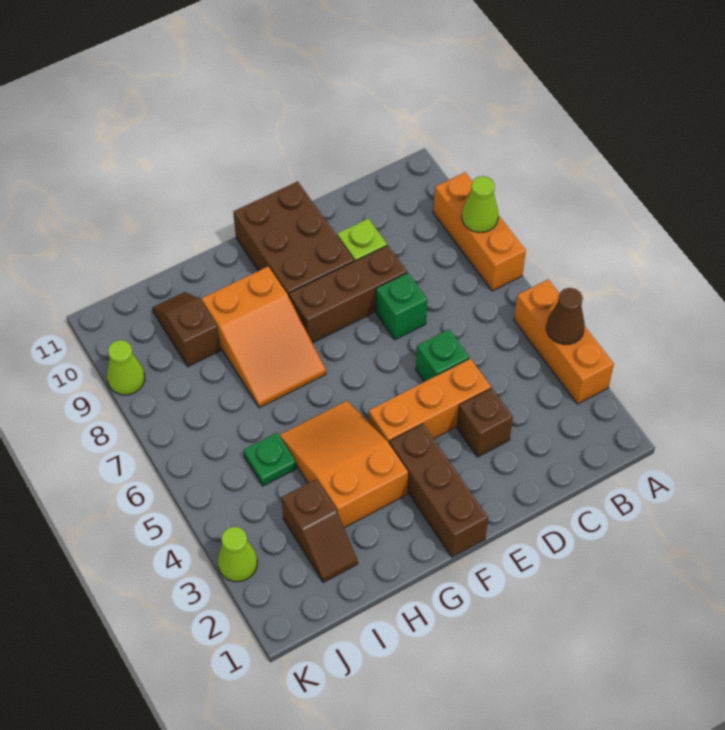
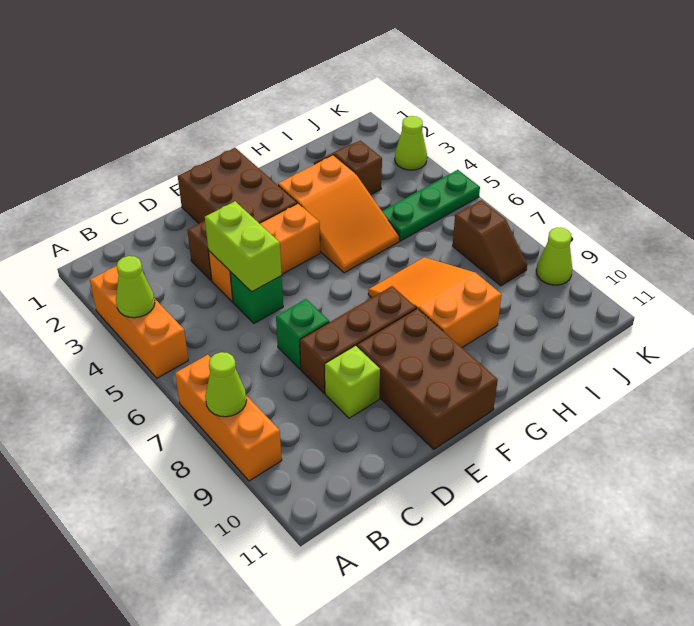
brown cone A4 level 2 -> lime cone A4 level 2
none -> lime brick D4:D5 level 2
brown brick F1:F3 level 1 -> brown brick E1:F3 level 1
green plate I5 level 1 -> green plate I5:K5 level 1
brown slope I9:I10 level 1 top 9 -> brown slope J7:J8 level 1 top 7

